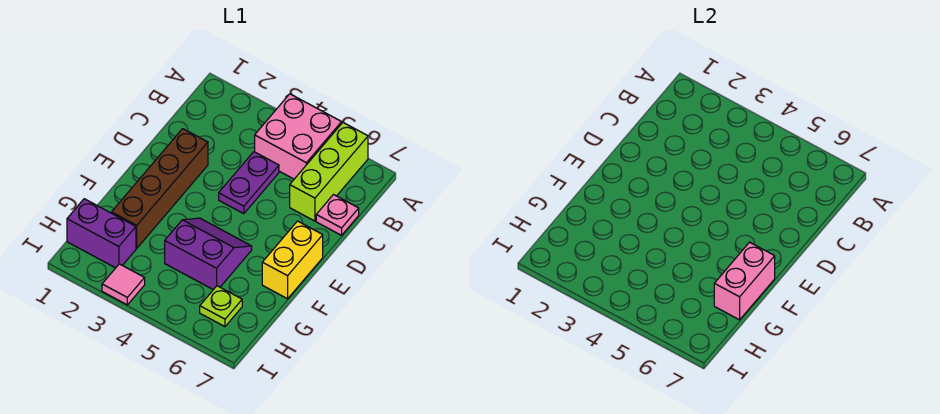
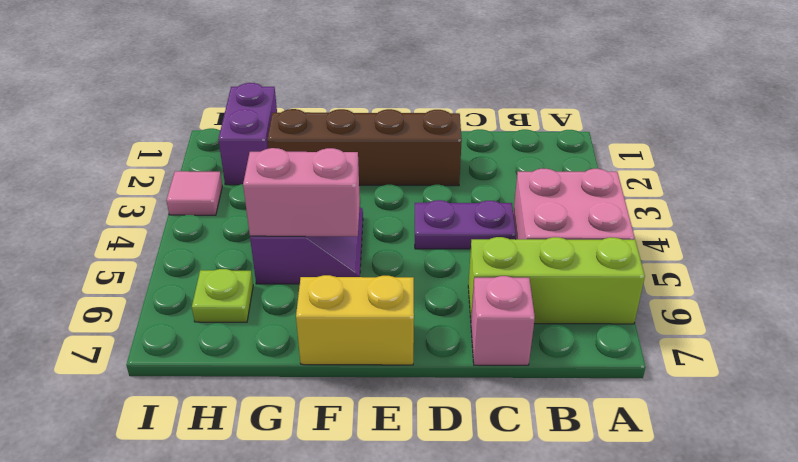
pink plate C7 level 1 -> pink brick C7 level 1
pink brick F7:G7 level 2 -> pink brick F5:G5 level 2

